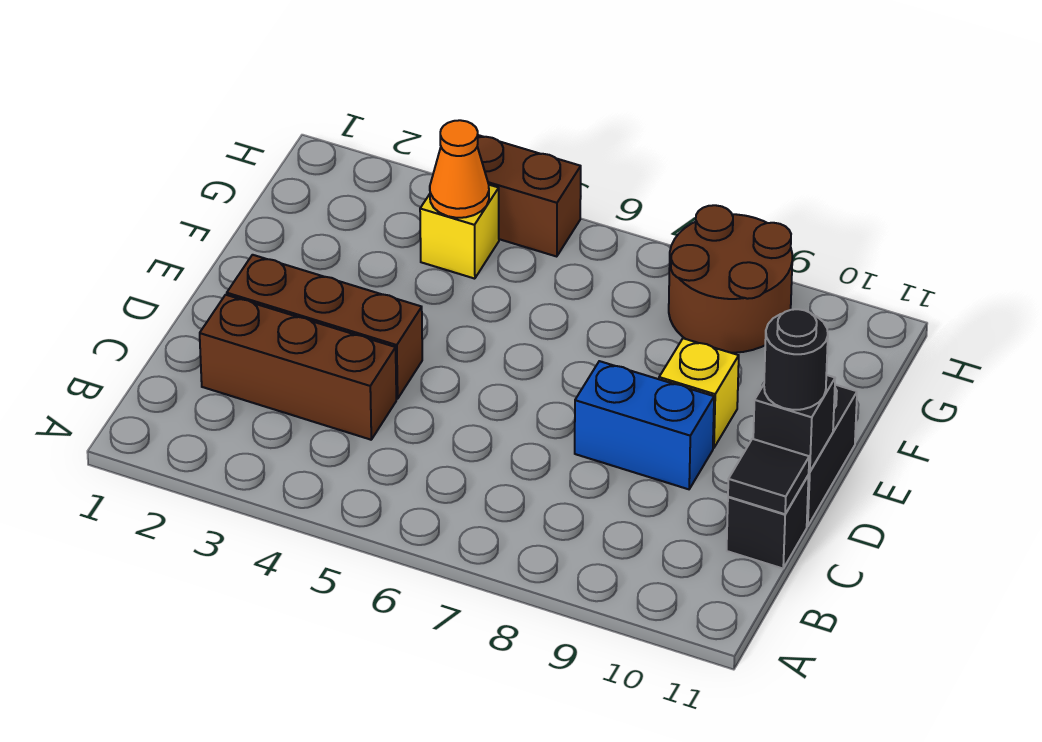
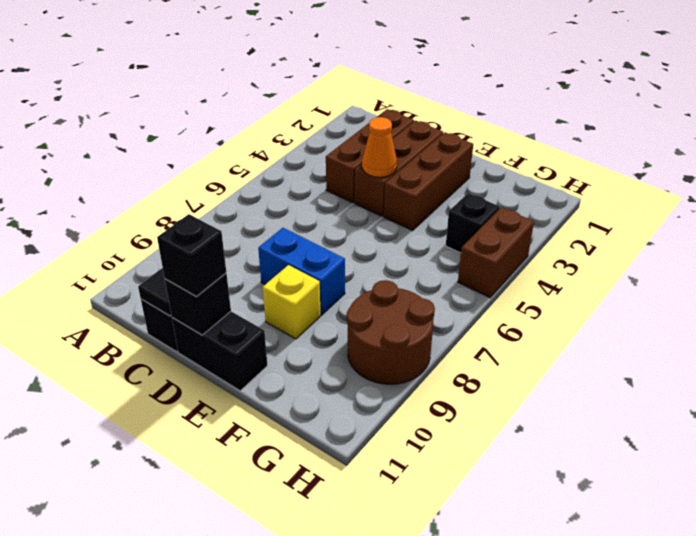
blue brick D8:D9 level 1 -> blue brick D8:E8 level 1
black round brick D11 level 3 -> black brick D11 level 3
none -> brown brick E2:E4 level 1
yellow brick G4 level 1 -> black brick G4 level 1
orange cone G4 level 2 -> orange cone D4 level 2

